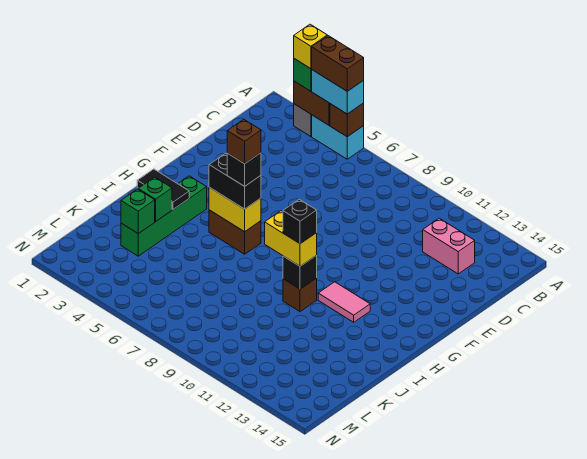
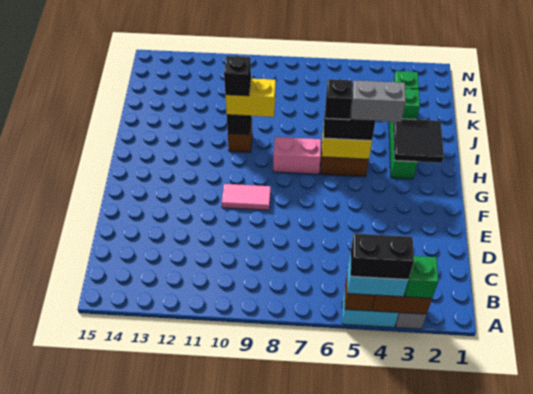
yellow brick A3 level 4 -> none
brown brick A4:A5 level 4 -> black brick A4:A5 level 4
pink brick C12:C13 level 1 -> pink brick H7:H8 level 1
none -> grey brick H4:H5 level 4
brown brick H6 level 5 -> none
pink tile H11:H12 level 1 -> pink tile F9:F10 level 1
black tile I2:I3 level 2 -> black tile H2:I3 level 2

